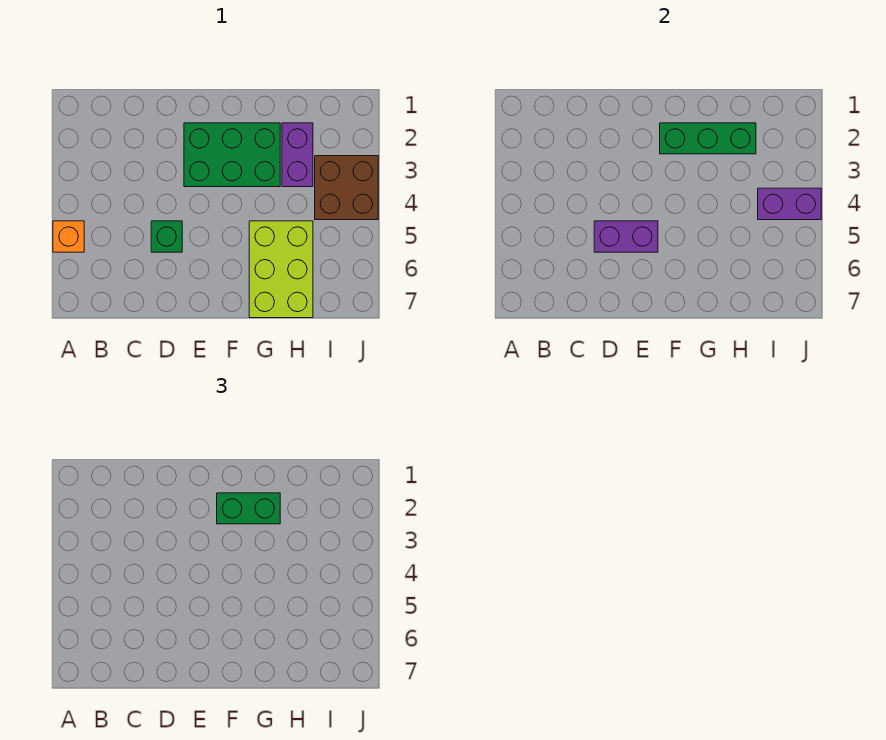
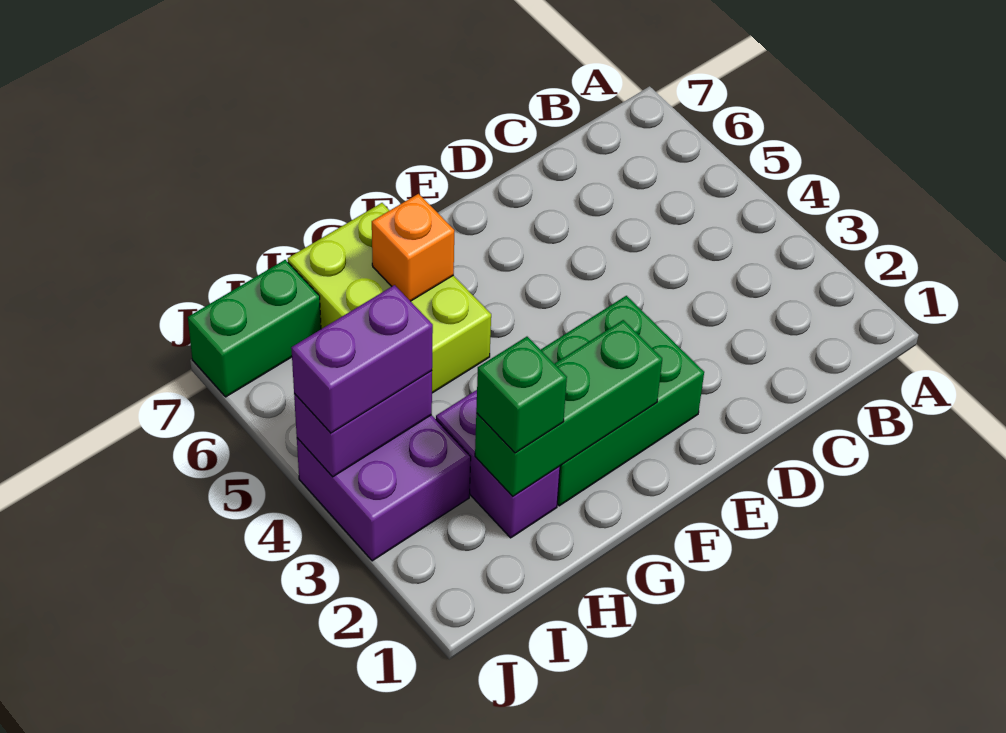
orange brick A5 level 1 -> orange brick G6 level 2
green brick D5 level 1 -> green brick H2 level 3
purple brick D5:E5 level 2 -> purple brick I4:J4 level 3
green brick F2:G2 level 3 -> green brick I7:J7 level 1
brown brick I3:J4 level 1 -> purple brick I3:J4 level 1

